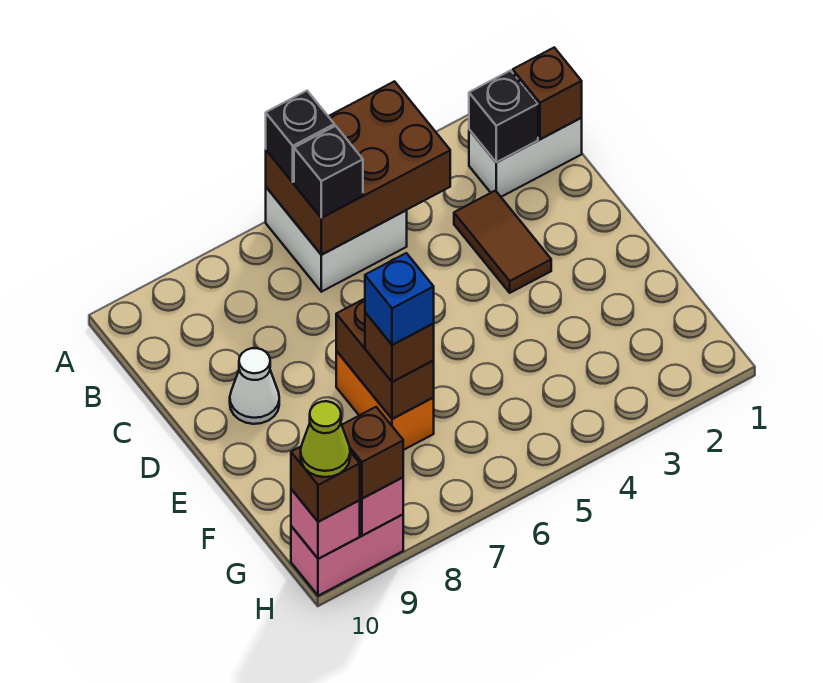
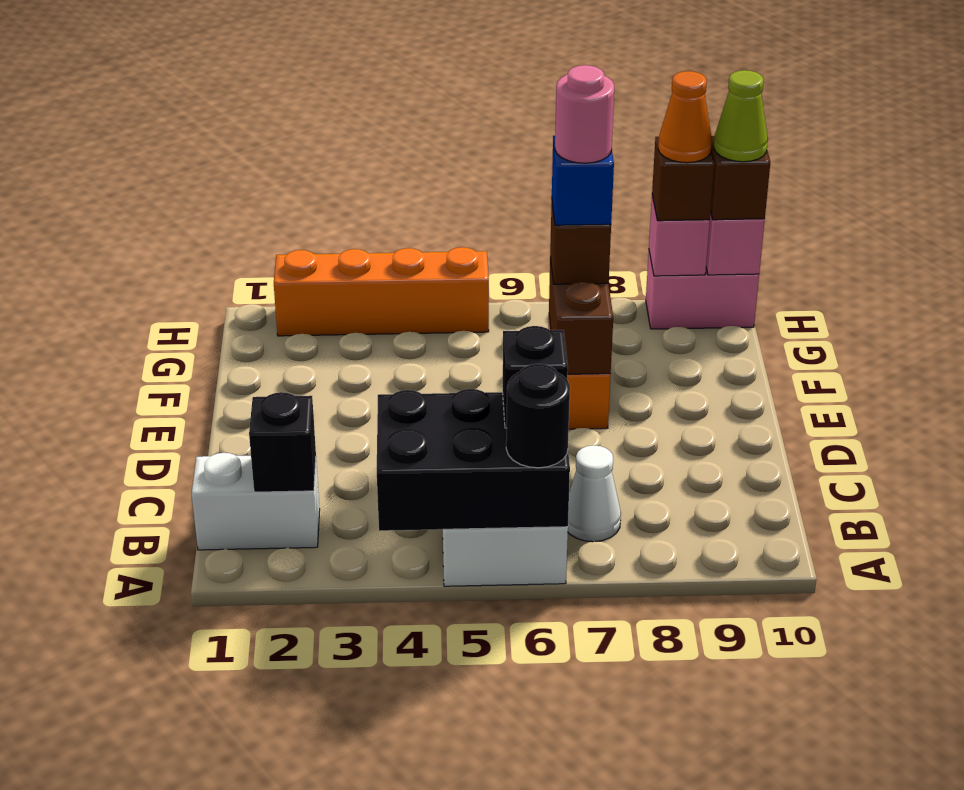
brown brick A4:B6 level 2 -> black brick A4:B6 level 2
black brick A6 level 3 -> black round brick A6 level 3
brown brick B1 level 2 -> none
brown tile C3:D3 level 1 -> none
white cone D9 level 1 -> white cone B7 level 1
none -> pink round brick F7 level 5
none -> orange brick H2:H5 level 1
none -> orange cone H9 level 4

